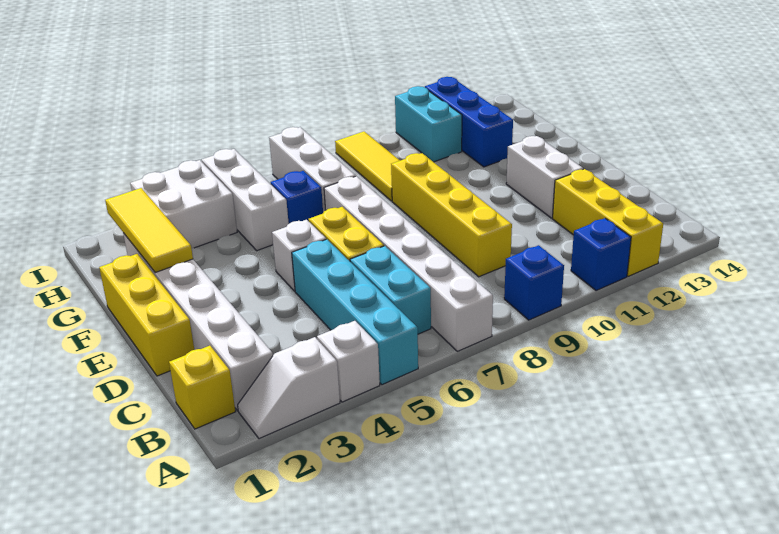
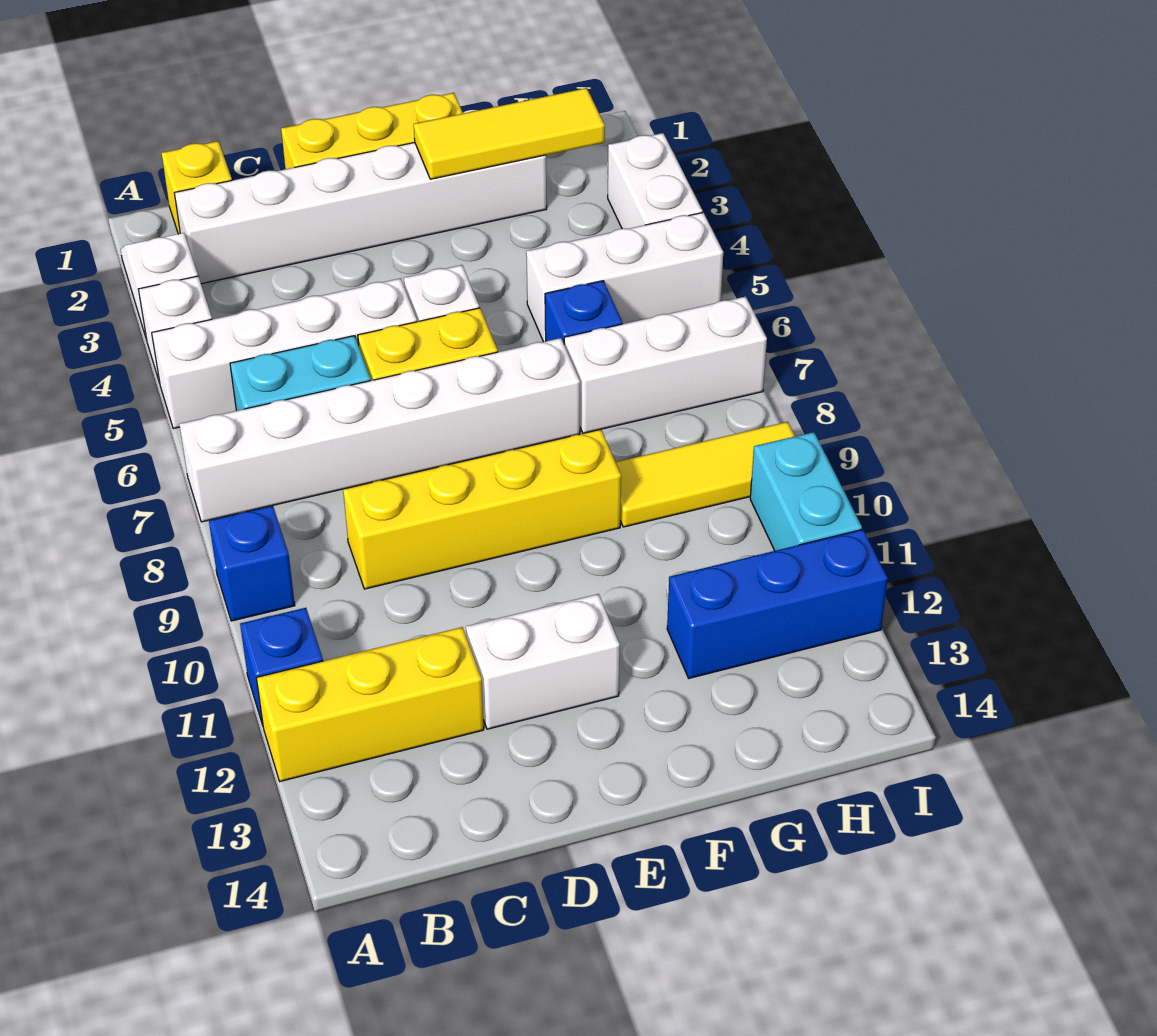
cyan brick A5:D5 level 1 -> white brick A5:D5 level 1
white brick H3:I4 level 1 -> white brick I3:I4 level 1
cyan brick H11:I11 level 1 -> cyan brick I10:I11 level 1

